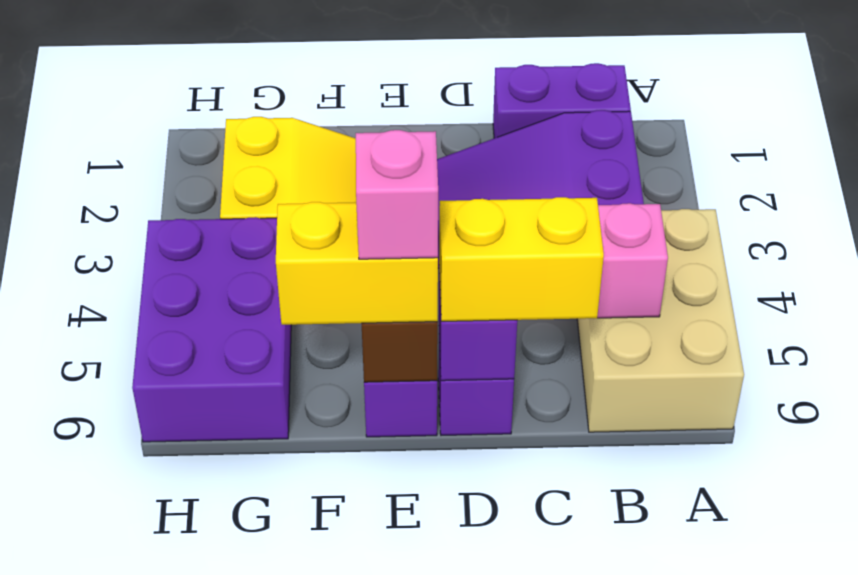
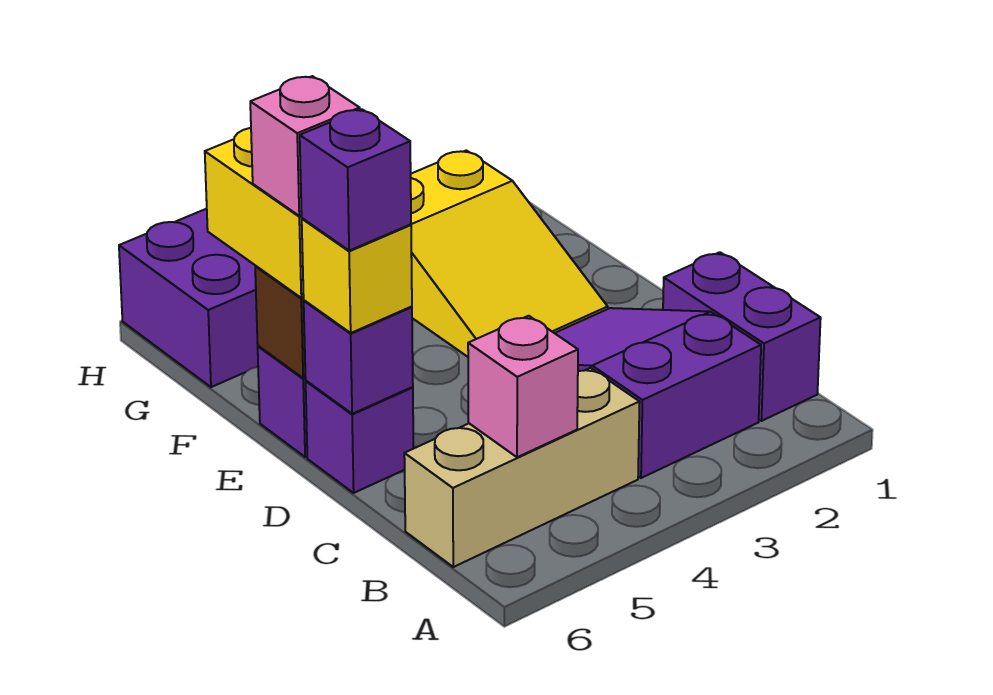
tan brick A4:B6 level 1 -> tan brick B4:B6 level 1
yellow brick C6:D6 level 3 -> yellow brick D6 level 3
none -> purple brick D6 level 4

